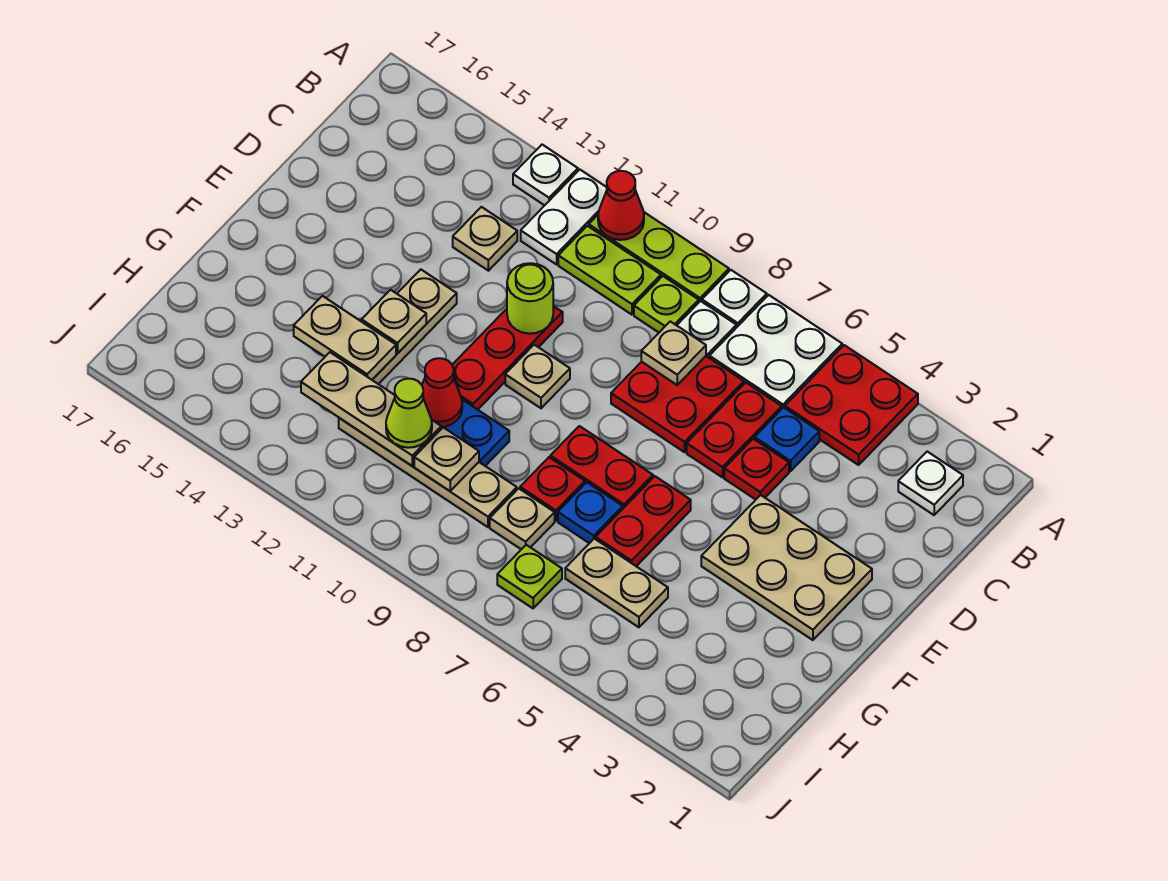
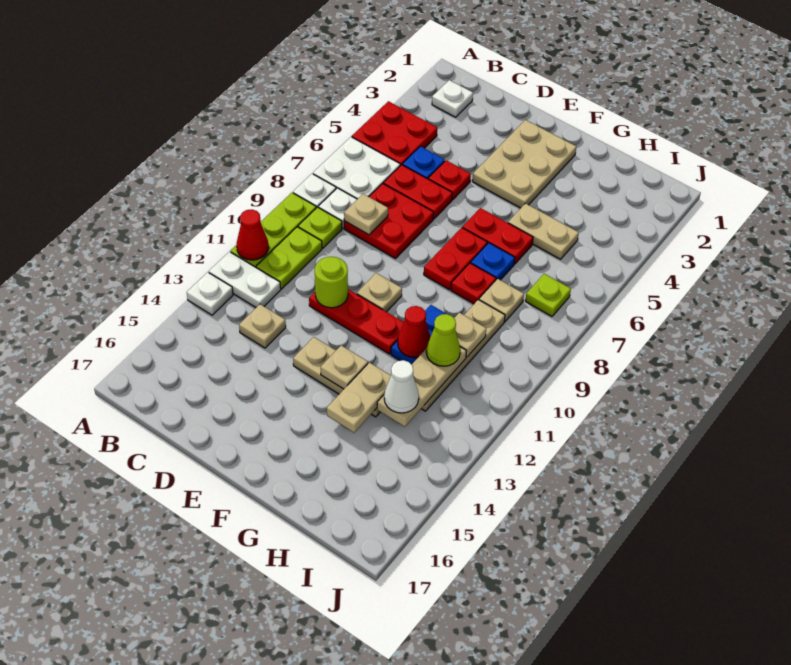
tan plate H5:H6 level 1 -> tan plate G5:H5 level 1
none -> white cone H13 level 3

